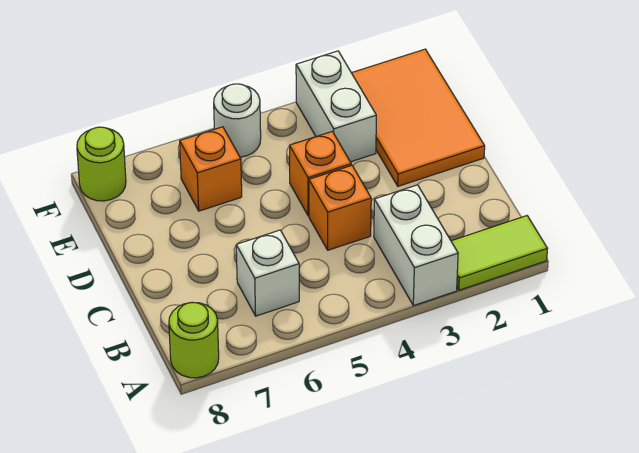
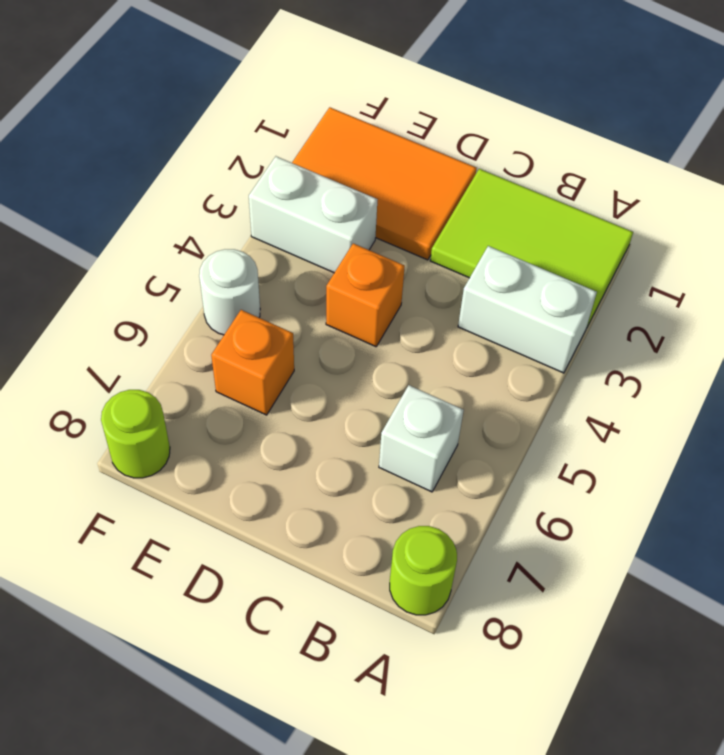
lime tile A1:A2 level 1 -> lime tile A1:C2 level 1
orange brick C4 level 1 -> none

